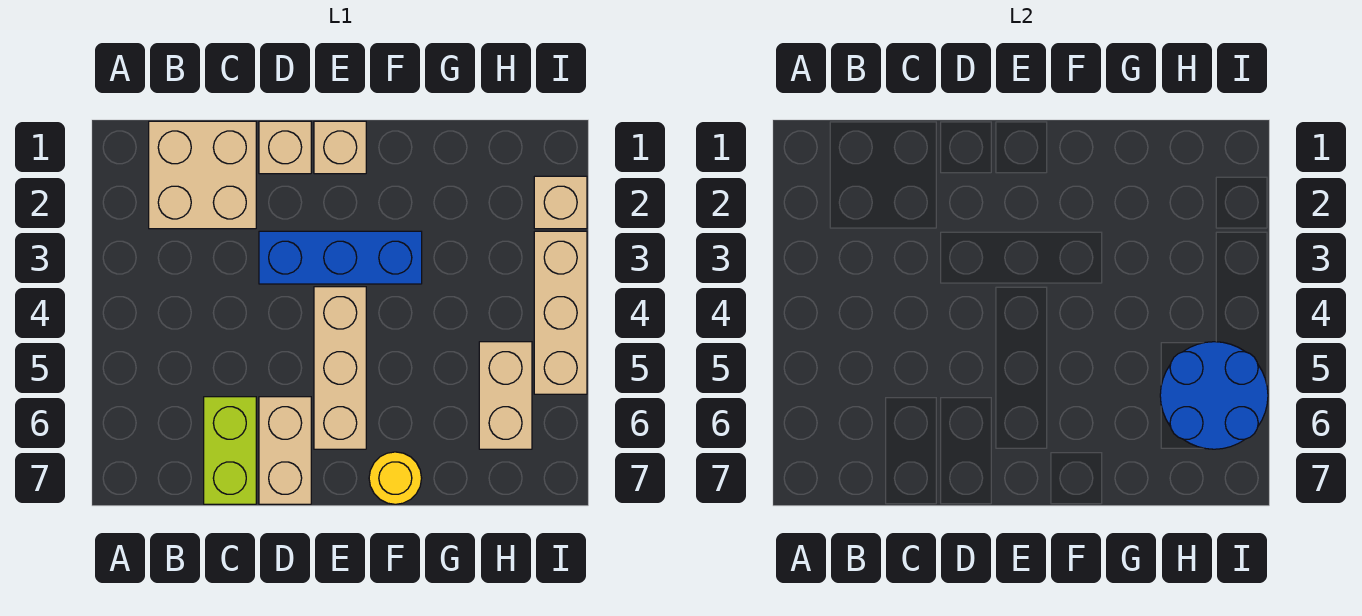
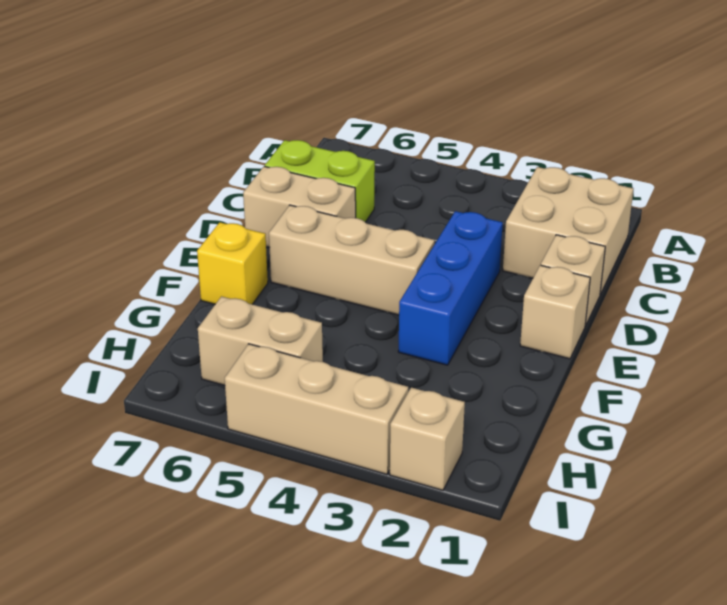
yellow round brick F7 level 1 -> yellow brick F7 level 1
blue round brick H5:I6 level 2 -> none

